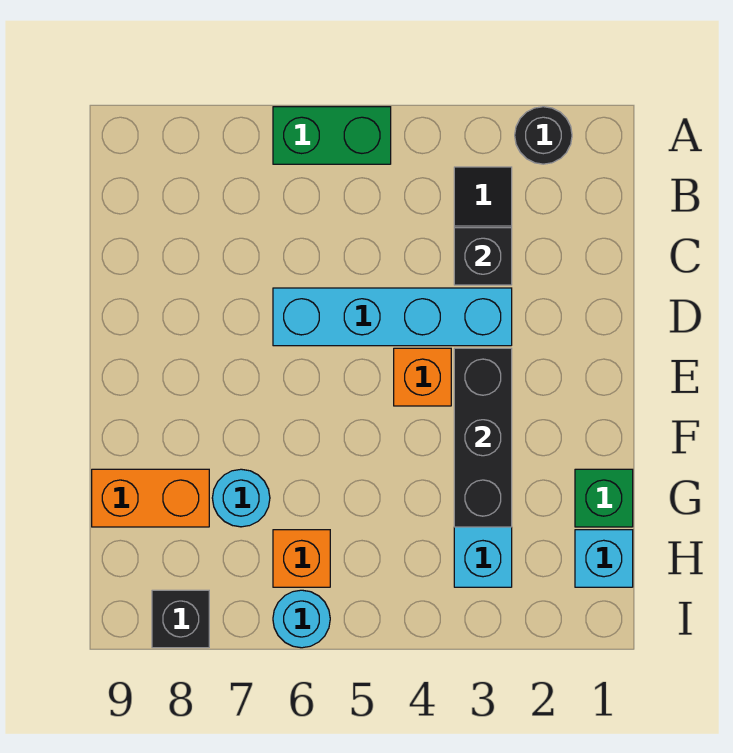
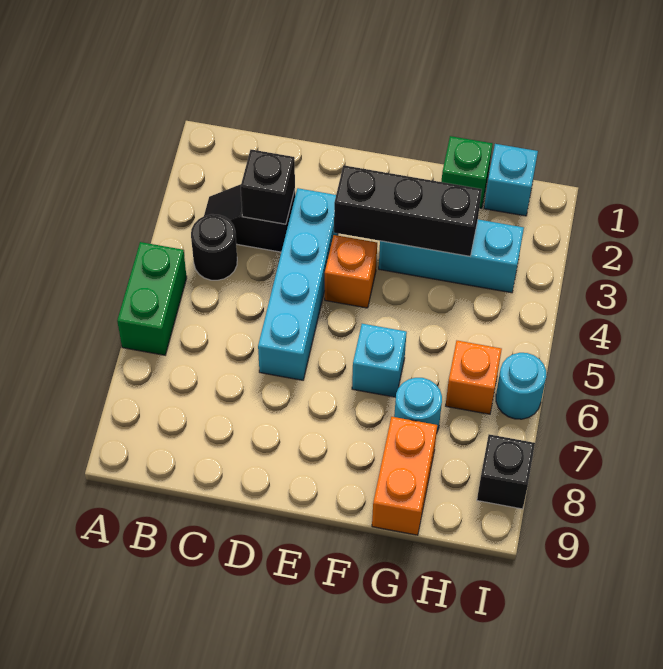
black round brick A2 level 1 -> black round brick B4 level 1
none -> cyan brick F6 level 1

